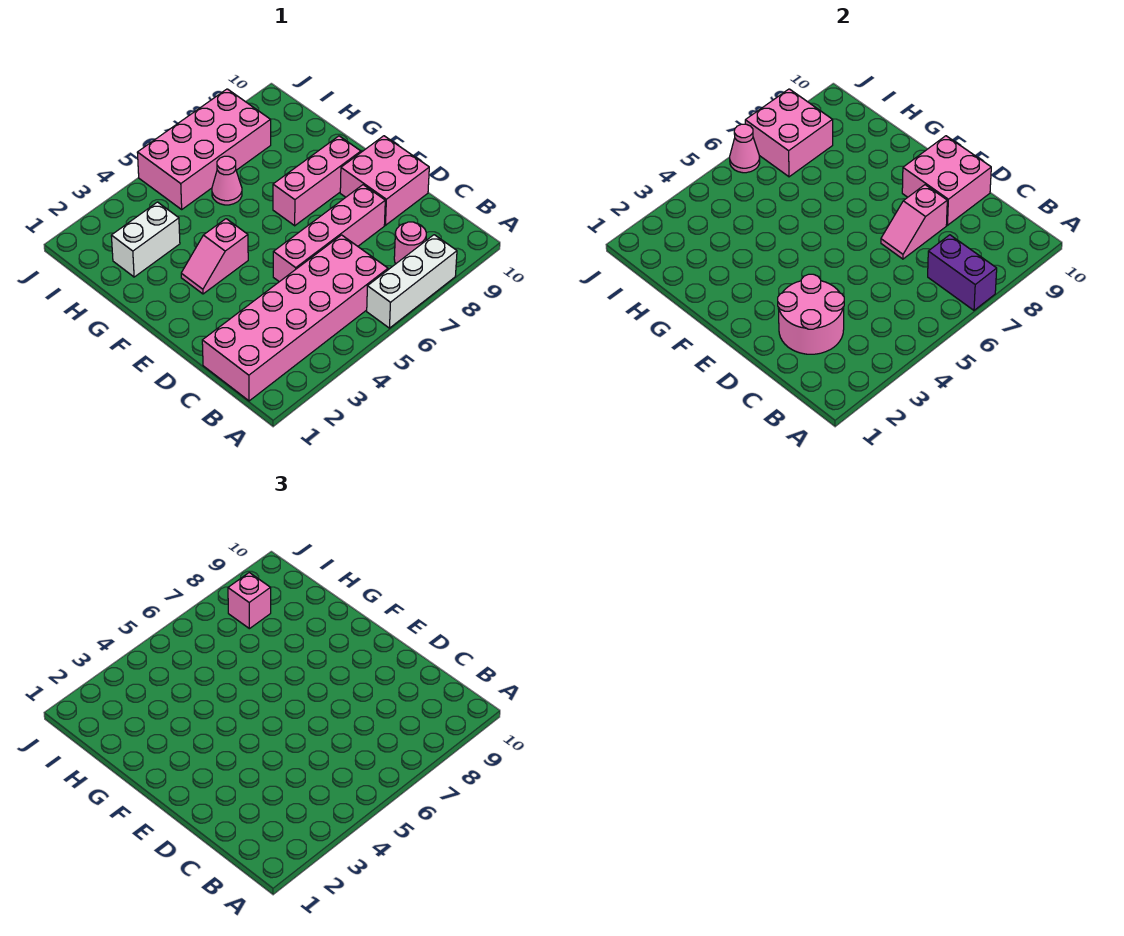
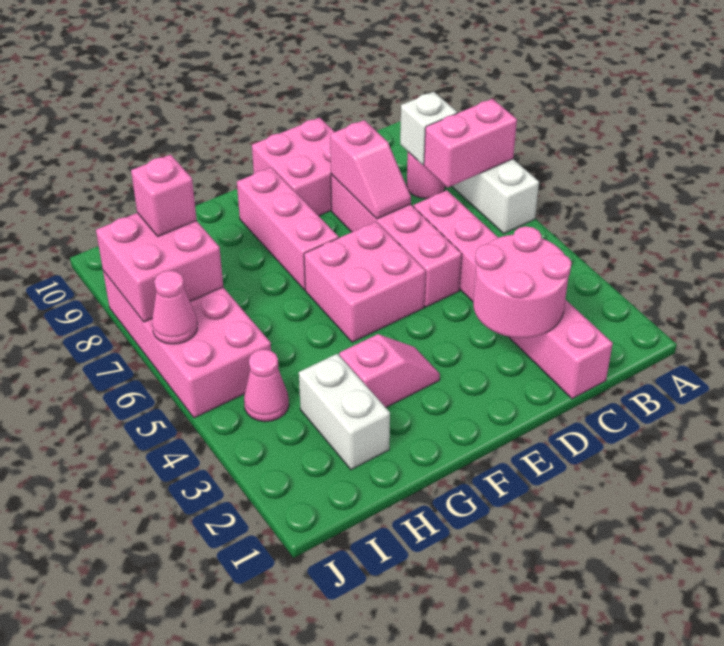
purple brick A7:B7 level 2 -> pink brick A7:B7 level 2
pink brick B1:C6 level 1 -> pink brick C1:C6 level 1
none -> white brick B8 level 2
pink brick D9:E10 level 2 -> pink brick E5:F6 level 1
pink slope F3:F4 level 1 top 4 -> pink slope F3:G3 level 1 top G
pink cone H6 level 1 -> pink cone I4 level 1

